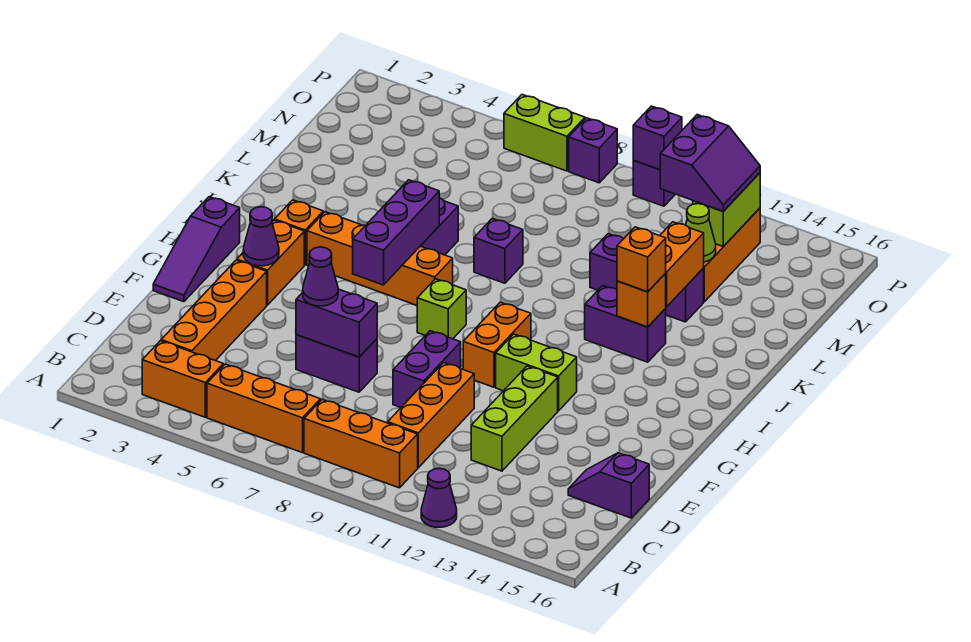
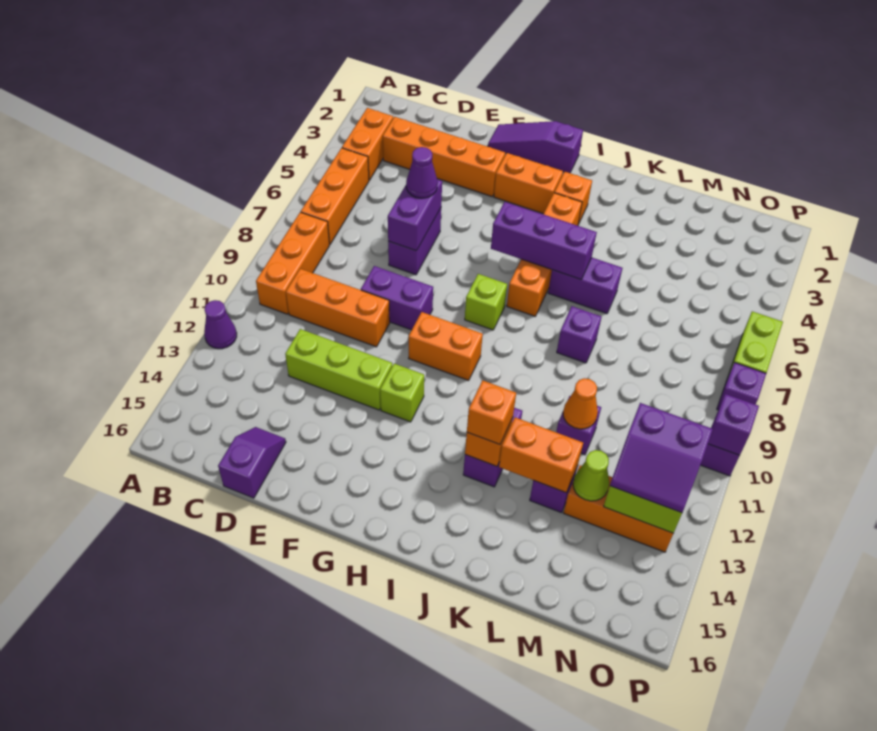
purple cone G3 level 2 -> none
lime brick G11:G12 level 1 -> lime brick G12 level 1
none -> orange cone L11 level 2

